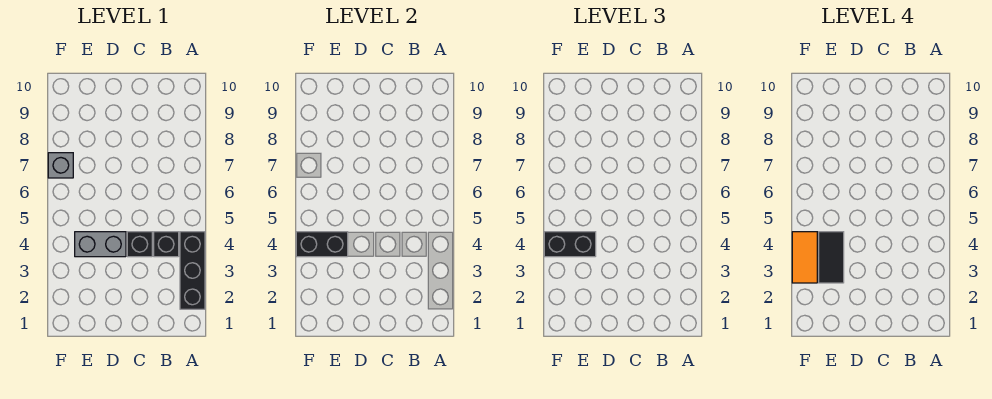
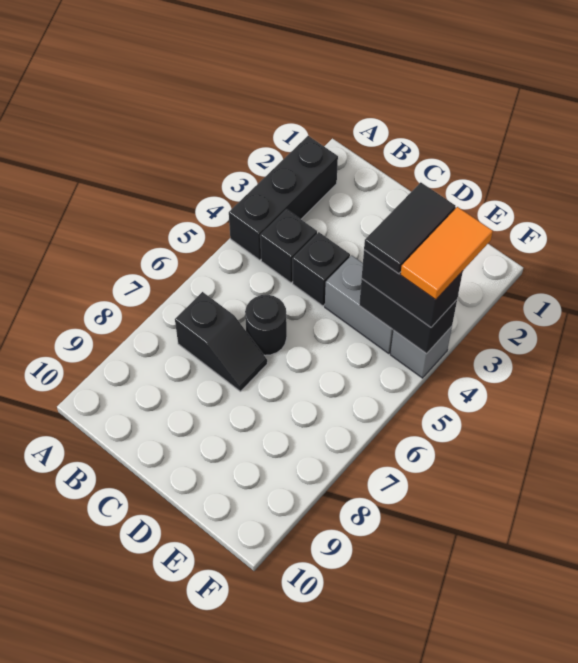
none -> black slope B7:C7 level 1 top B
none -> black round brick C6 level 1
grey brick F7 level 1 -> grey brick F4 level 1

